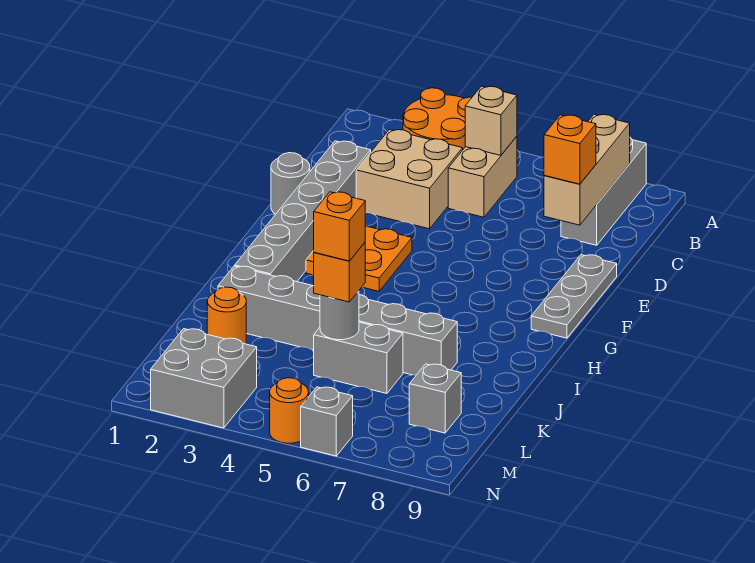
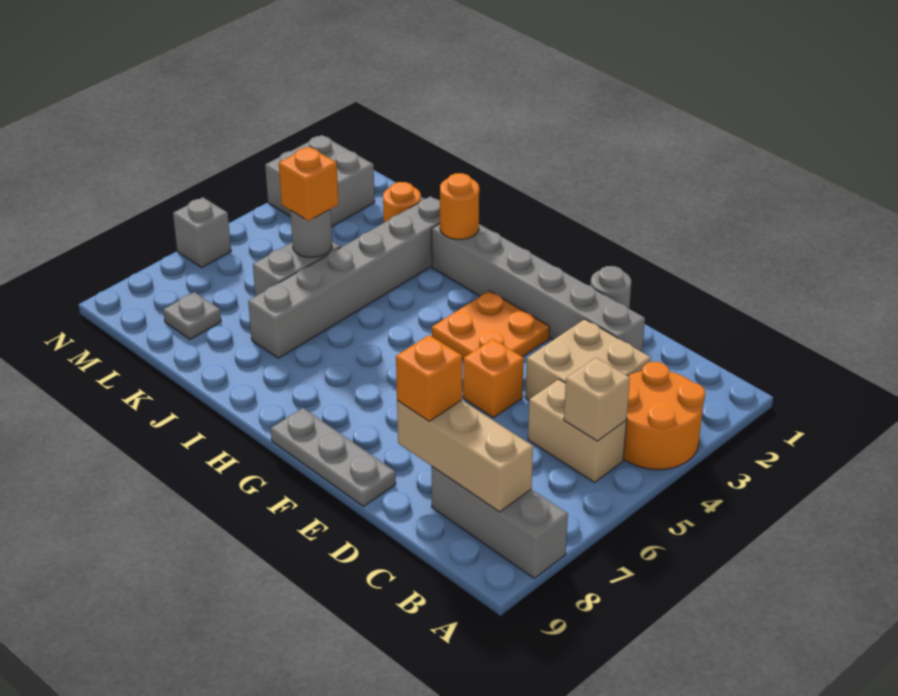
orange brick K5 level 4 -> orange brick E5 level 1
grey brick L8 level 1 -> grey plate L8 level 1
orange round brick N5 level 1 -> orange round brick I2 level 2

